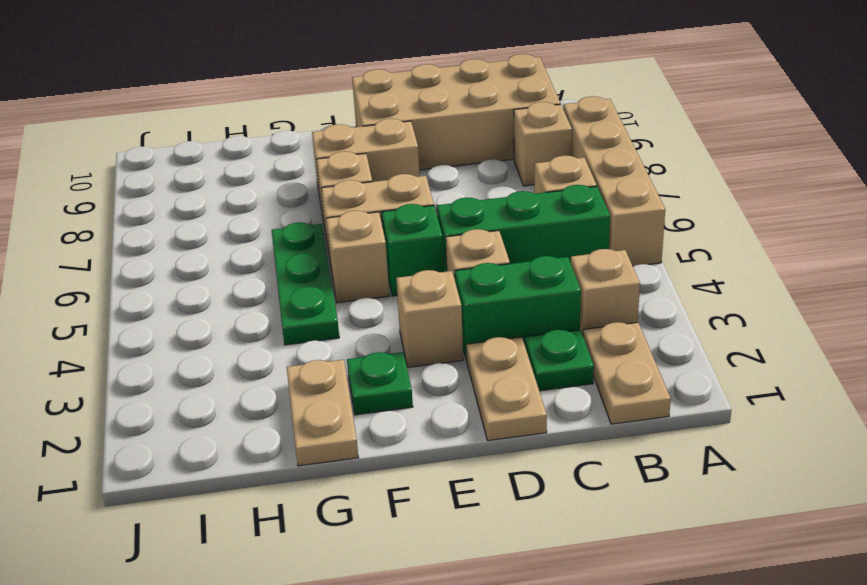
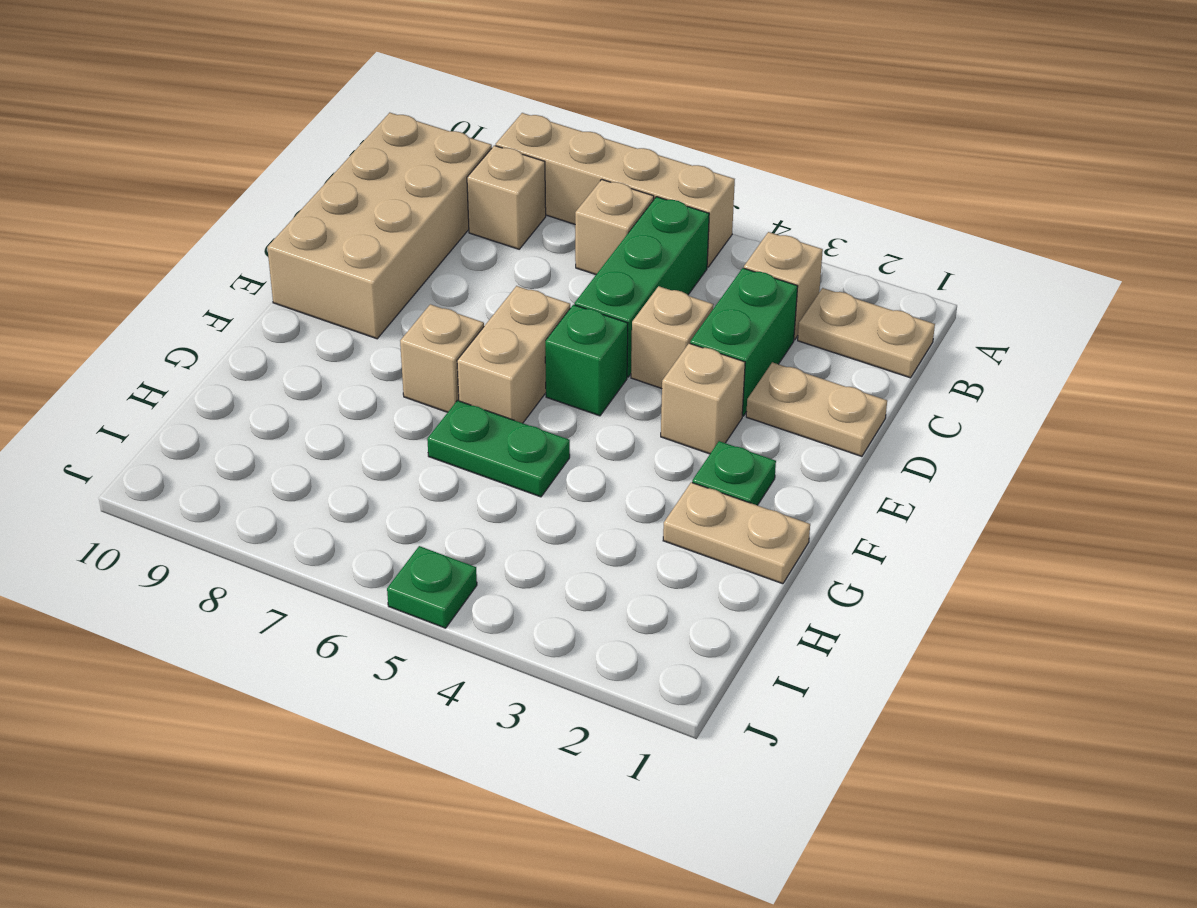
green plate C2 level 1 -> green plate J5 level 1
tan brick E8:F8 level 1 -> none
tan brick F5 level 1 -> none
green plate G4:G6 level 1 -> green plate G5:G6 level 1

